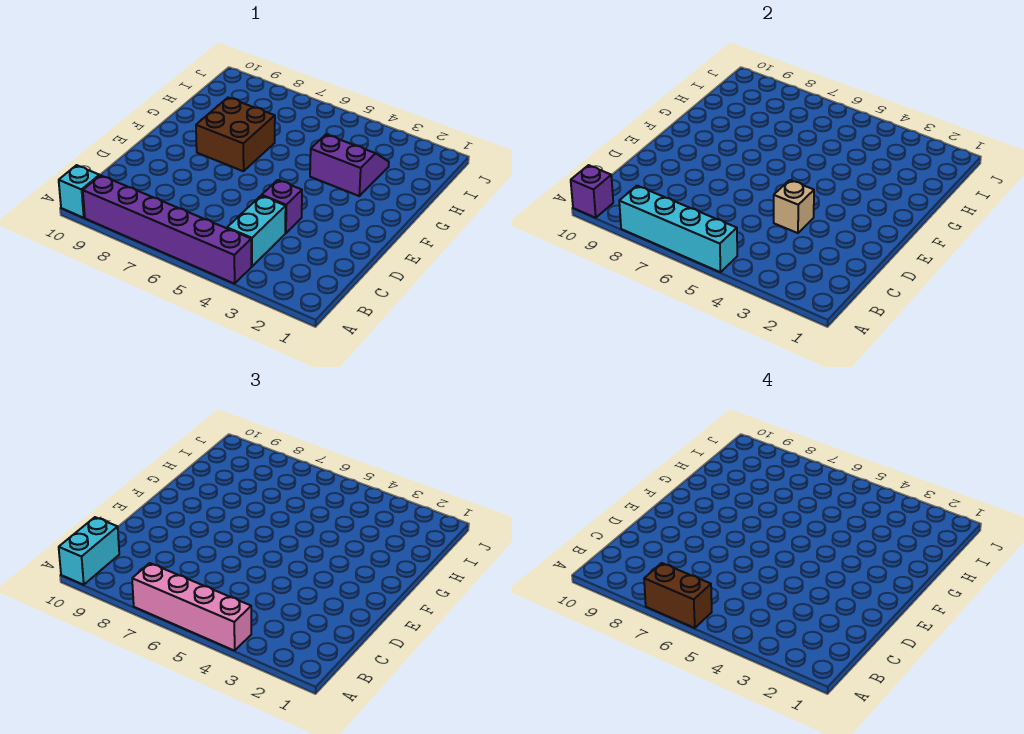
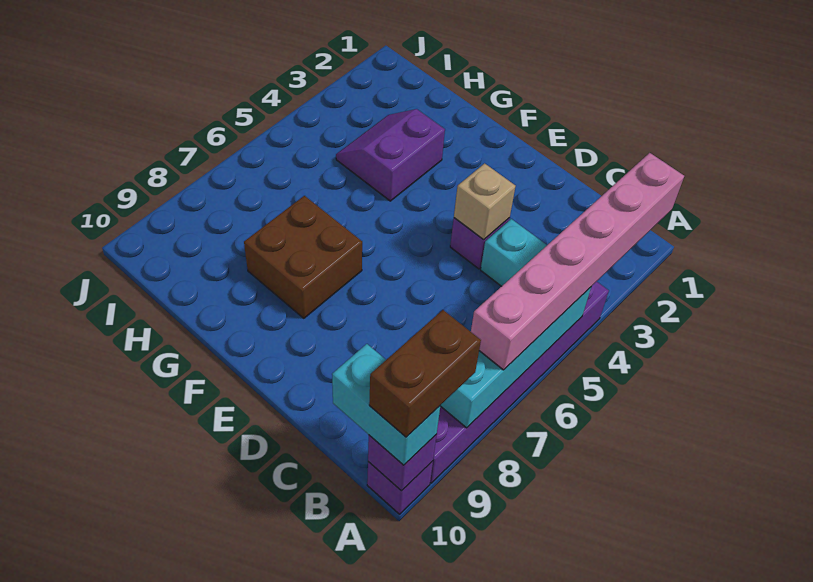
pink brick A4:A7 level 3 -> pink brick A2:A7 level 3
brown brick A6:A7 level 4 -> brown brick A9:A10 level 4
cyan brick A10 level 1 -> purple brick A10 level 1

